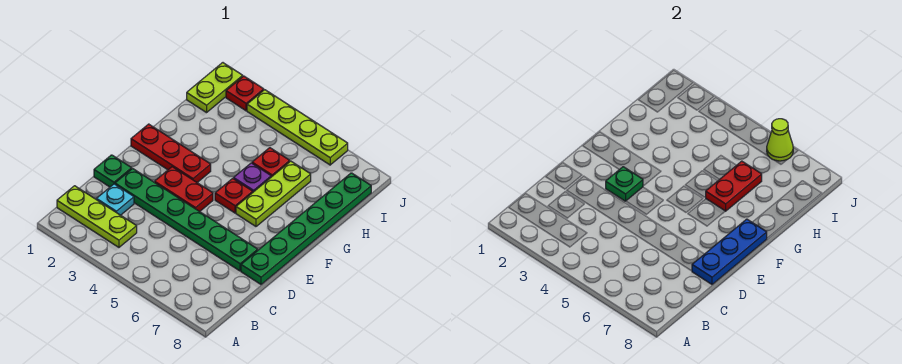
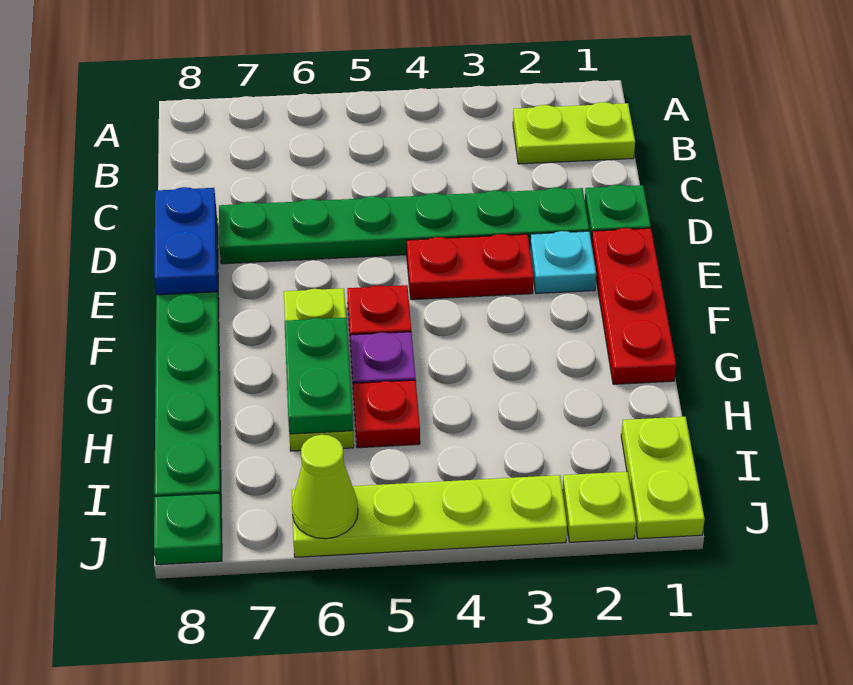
lime plate B1:B3 level 1 -> lime plate B1:B2 level 1
cyan plate C2 level 1 -> cyan plate E2 level 1
blue plate D8:F8 level 2 -> blue plate D8:E8 level 2
green plate E3 level 2 -> green plate J8 level 1
red plate F1:F3 level 1 -> red plate E1:G1 level 1
red plate G6:H6 level 2 -> green plate G6:H6 level 2
red plate J2 level 1 -> lime plate J2 level 1

